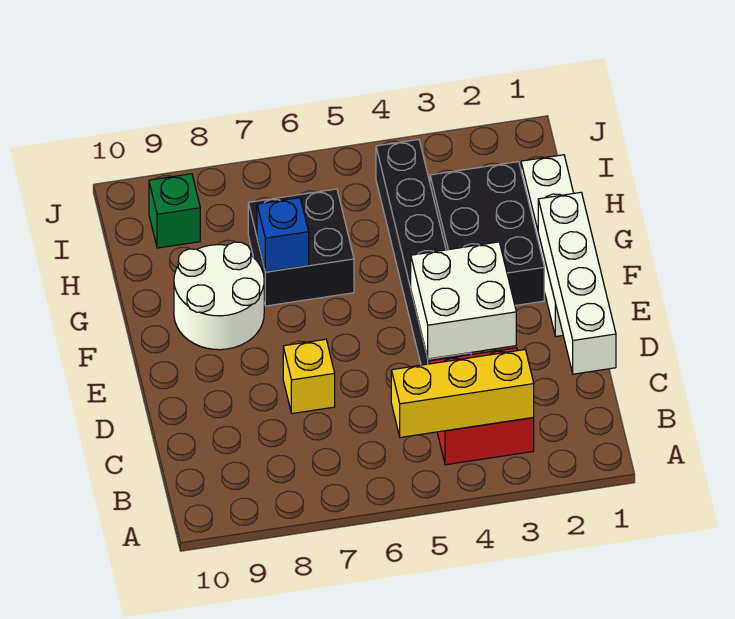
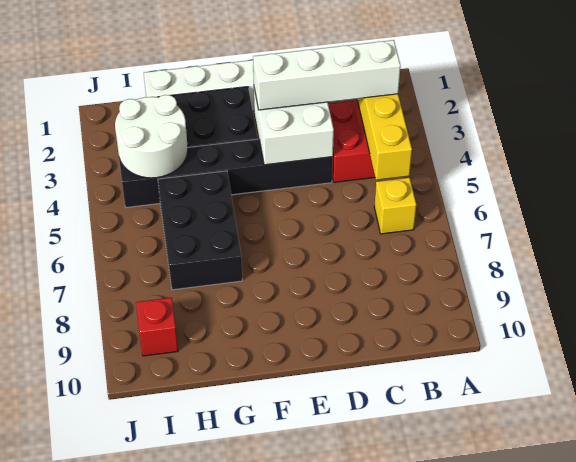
white brick C1:F1 level 2 -> white brick B3:E3 level 3
yellow brick D7 level 1 -> yellow brick B6 level 1
white round brick F8:G9 level 1 -> white round brick H3:I4 level 2
black brick G6:H7 level 1 -> black brick G5:H7 level 1
blue brick G7 level 2 -> none
green brick I9 level 1 -> red brick I9 level 1

